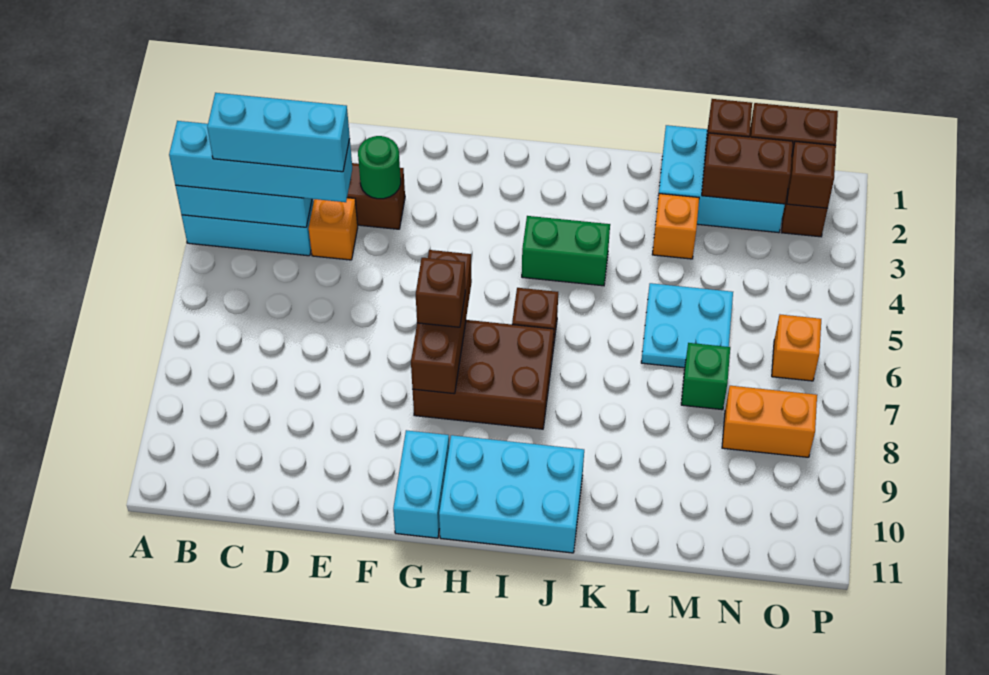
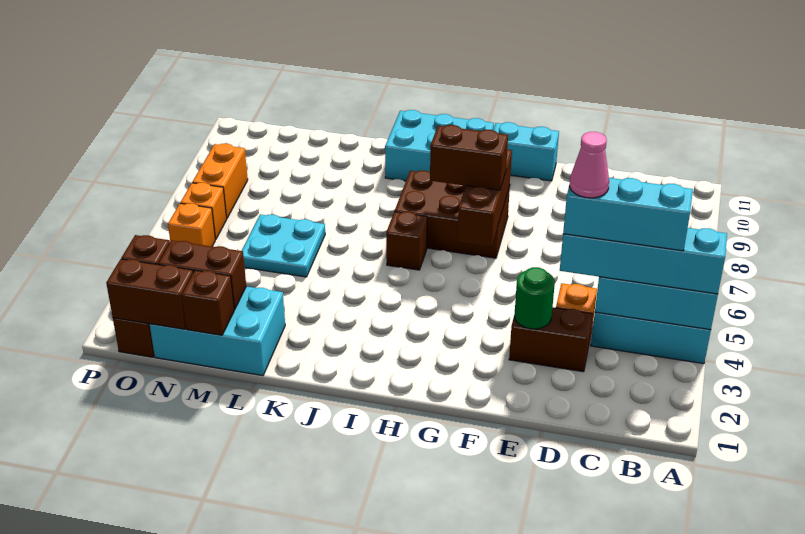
none -> pink cone D4 level 5
brown brick G7 level 3 -> brown brick G7:H7 level 3
cyan brick G10:G11 level 1 -> cyan brick F11:G11 level 1
green brick I4:J4 level 1 -> none
orange brick L3 level 1 -> orange brick O5 level 1
green brick M7 level 1 -> none
orange brick N8:O8 level 1 -> orange brick O7:O8 level 1

